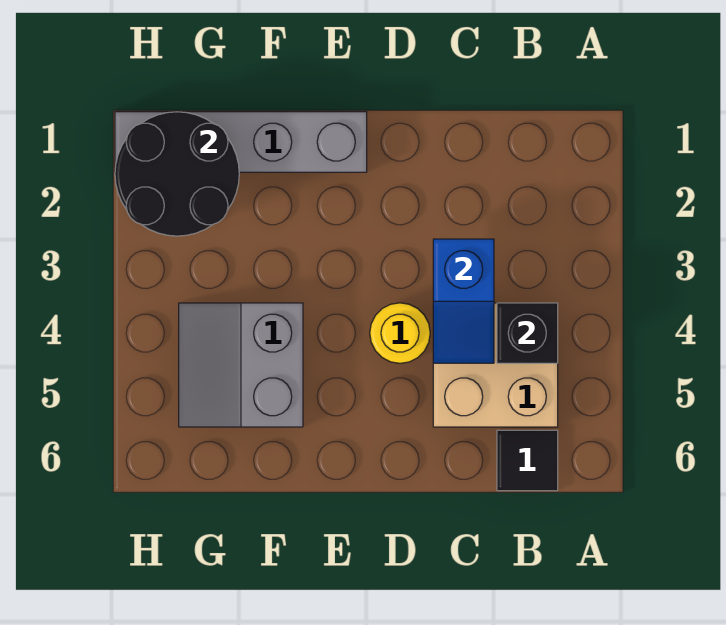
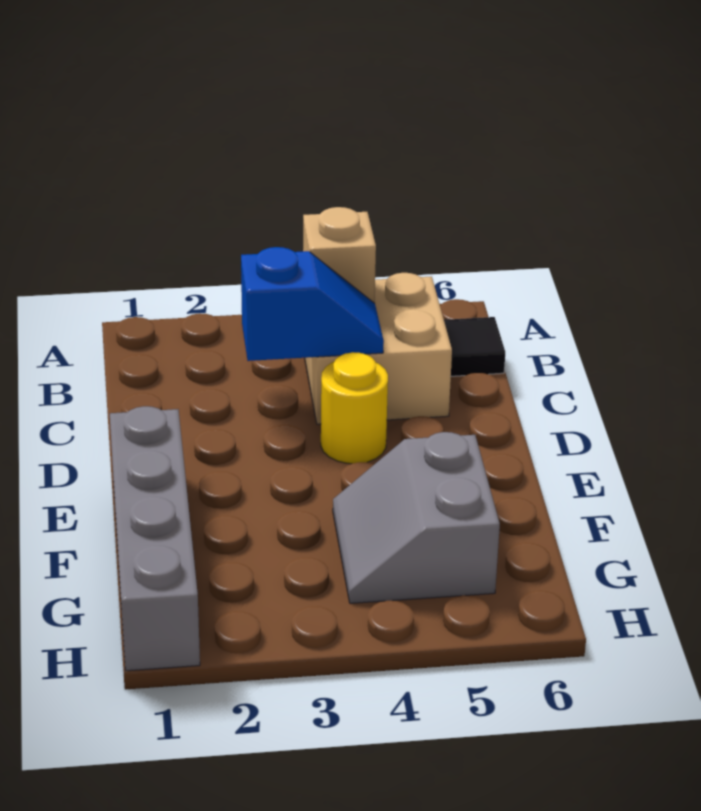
black brick B4 level 2 -> tan brick B4 level 2
grey slope F4:G5 level 1 top F -> grey slope F4:G5 level 1 top 5
black round brick G1:H2 level 2 -> none

